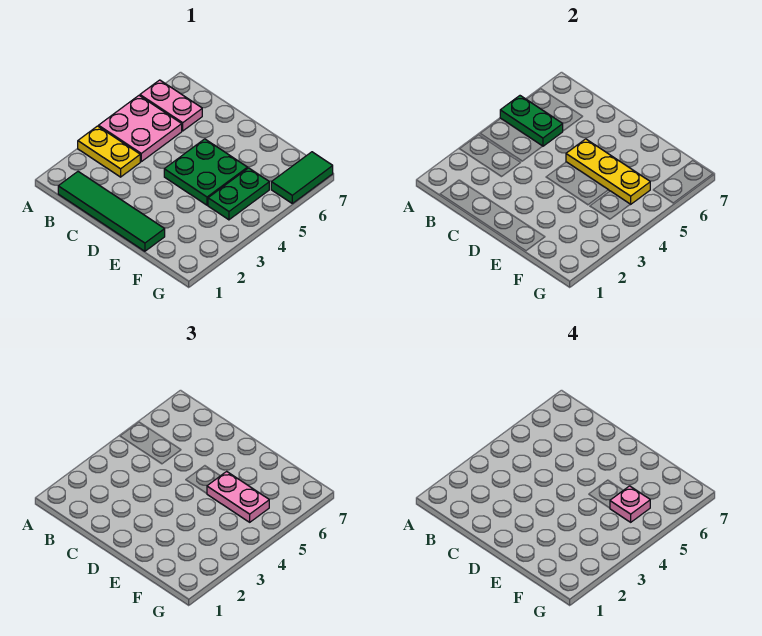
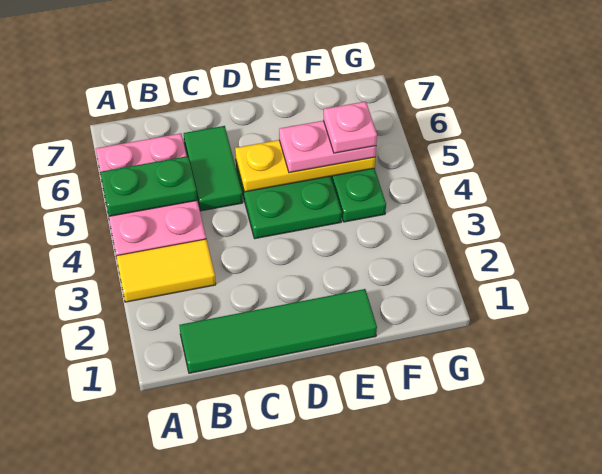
yellow plate A3:B3 level 1 -> yellow tile A3:B3 level 1
green tile G6:G7 level 1 -> green tile C5:C6 level 1

